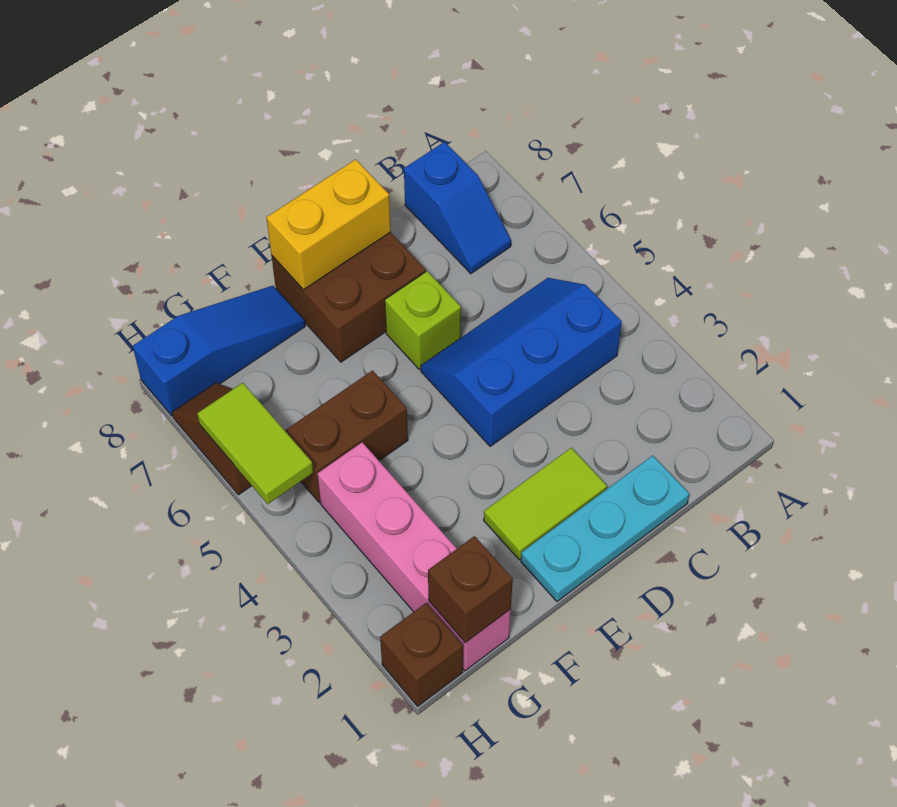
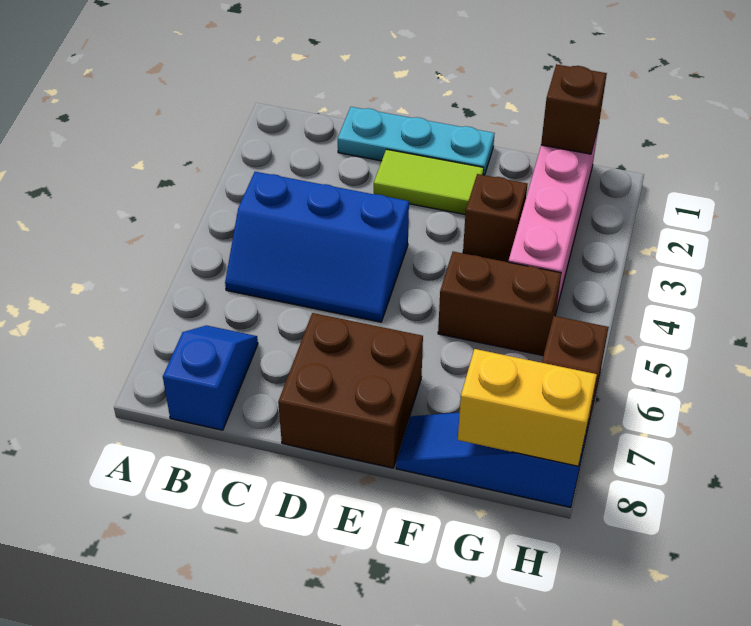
lime brick D6 level 1 -> none
yellow brick D8:E8 level 2 -> yellow brick G8:H8 level 2
brown brick H1 level 1 -> brown brick F3 level 1
lime tile H5:H6 level 2 -> none

